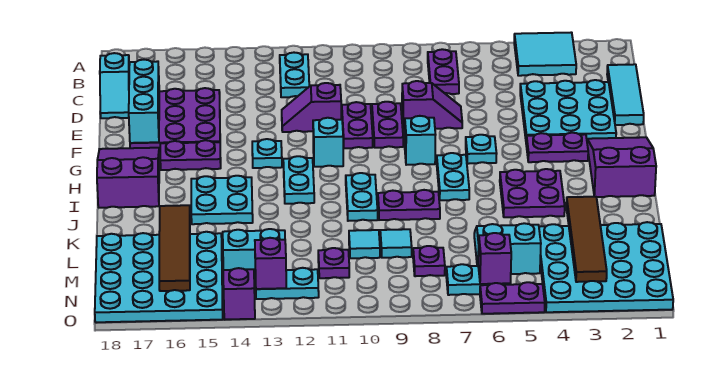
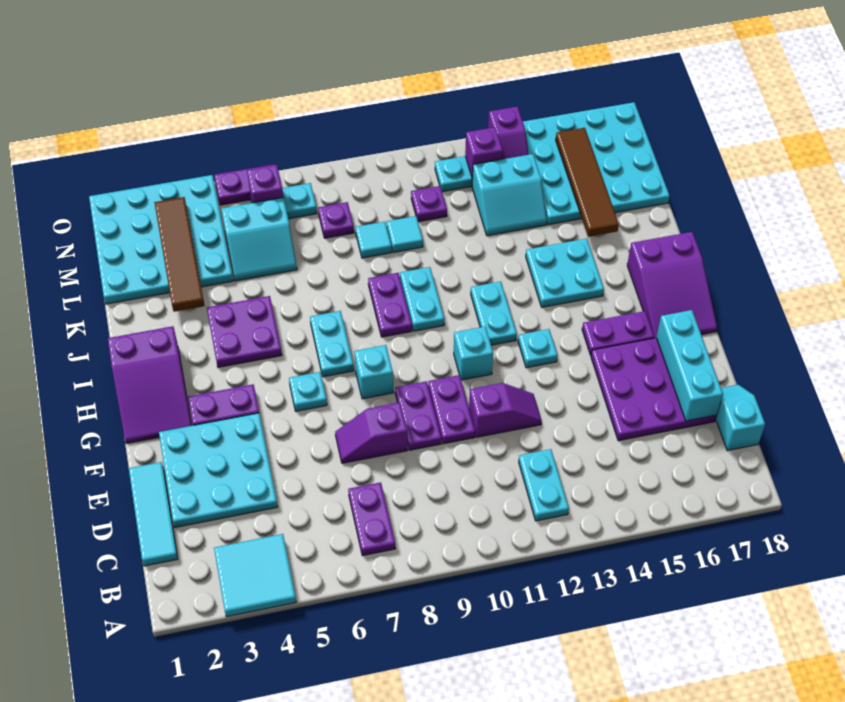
purple plate J8:J9 level 1 -> purple plate I9:J9 level 1

